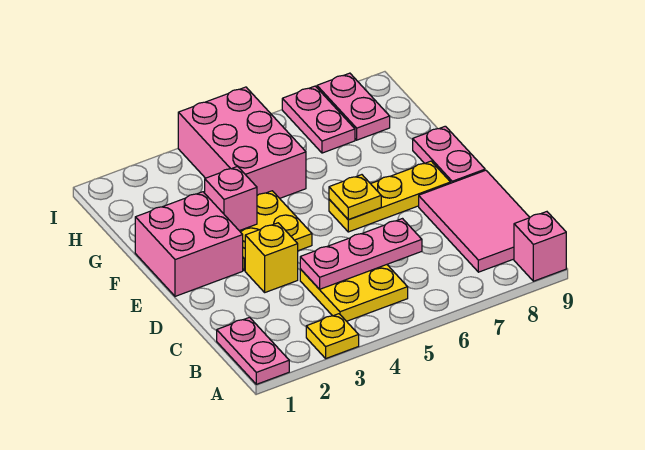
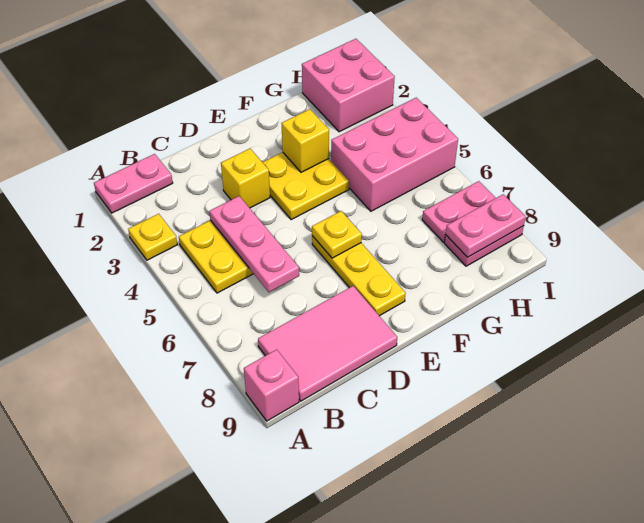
pink brick E1:F2 level 1 -> pink brick H1:I2 level 1
pink plate E9:F9 level 1 -> pink plate H8:I8 level 2
pink brick F3 level 2 -> yellow brick F3 level 2

